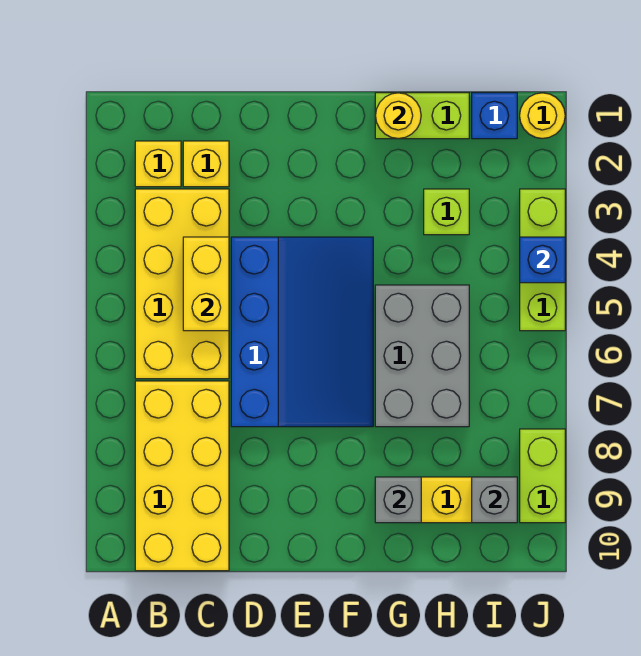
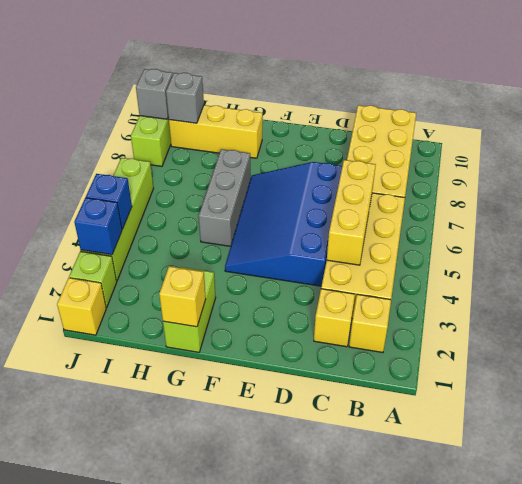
yellow brick C4:C5 level 2 -> yellow brick C4:C6 level 2
lime brick G1:H1 level 1 -> lime brick G1:G2 level 1
yellow round brick G1 level 2 -> yellow brick G1 level 2
grey brick G5:H7 level 1 -> grey brick G5:G7 level 1
grey brick G9 level 2 -> grey brick J9 level 2
lime brick H3 level 1 -> lime brick J2 level 1
blue brick I1 level 1 -> blue brick J3 level 2
yellow round brick J1 level 1 -> yellow brick J1 level 1
lime brick J3:J5 level 1 -> lime brick J3:J6 level 1

